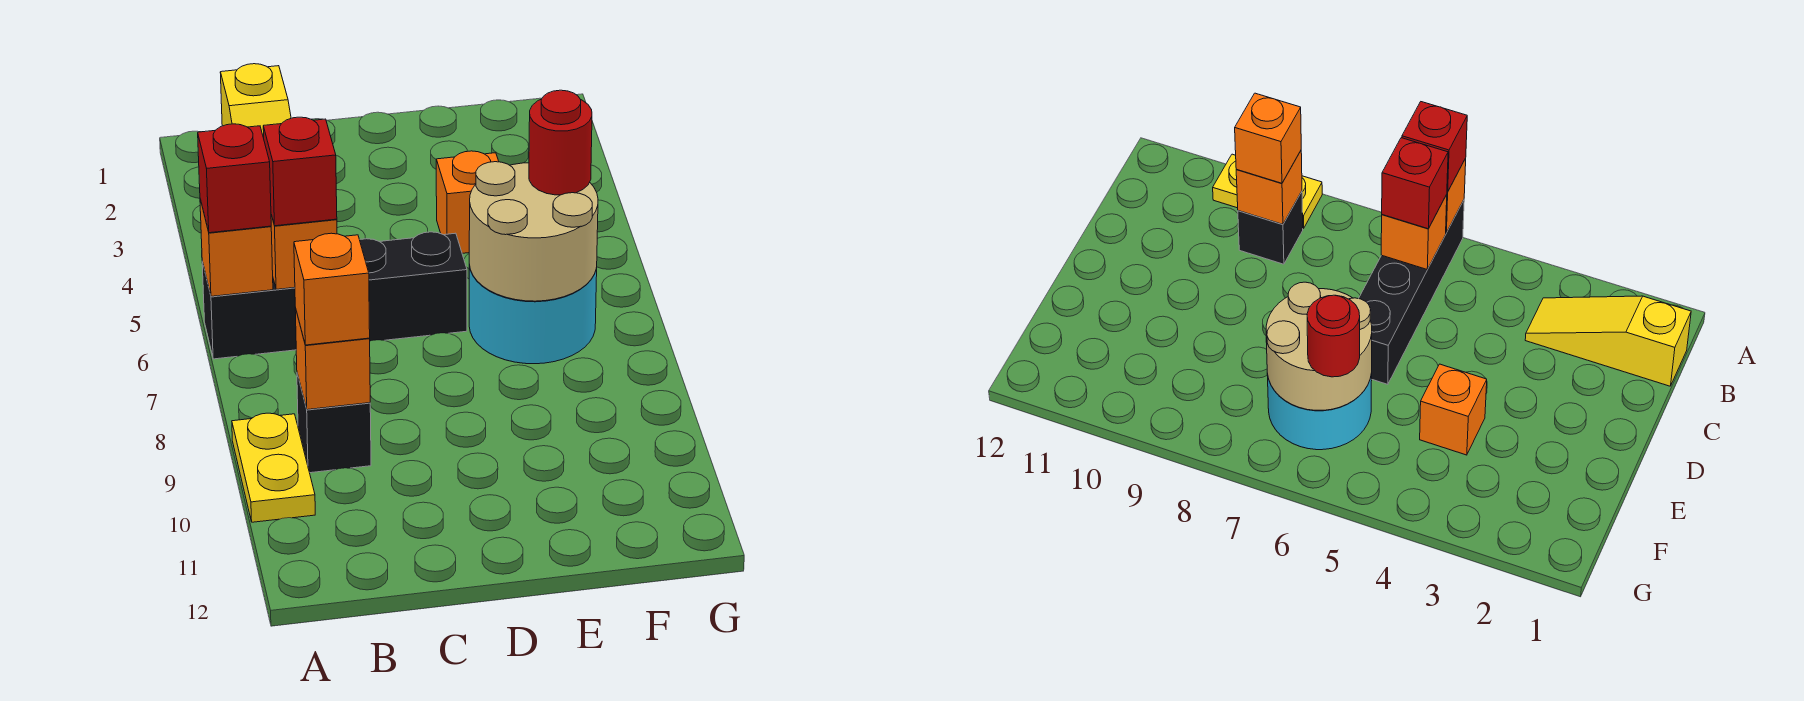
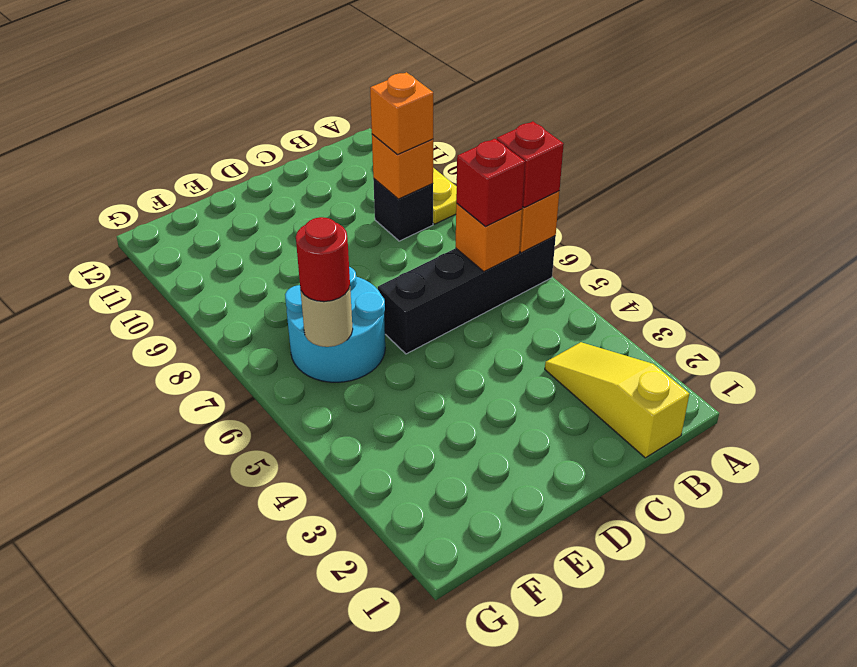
orange brick E4 level 1 -> none
tan round brick E6:F7 level 2 -> tan round brick F6 level 2

